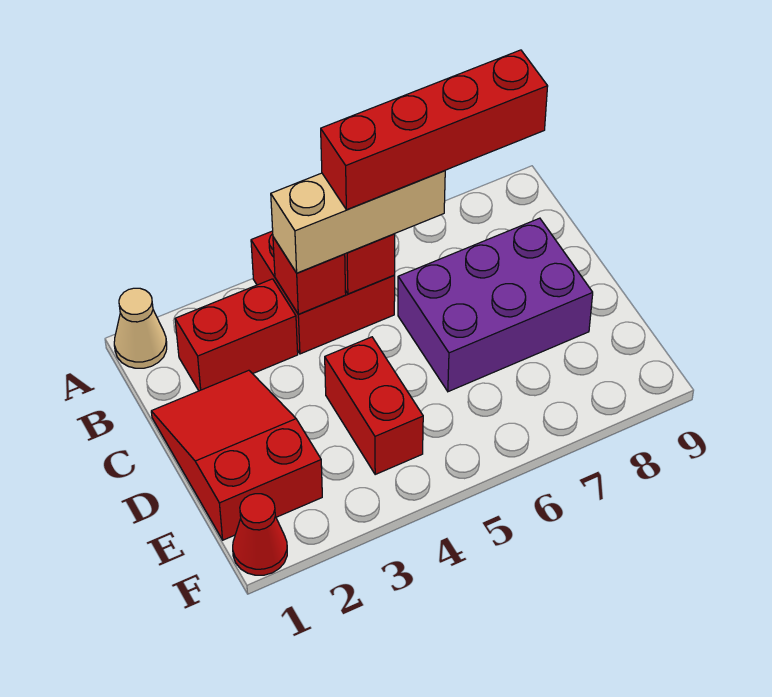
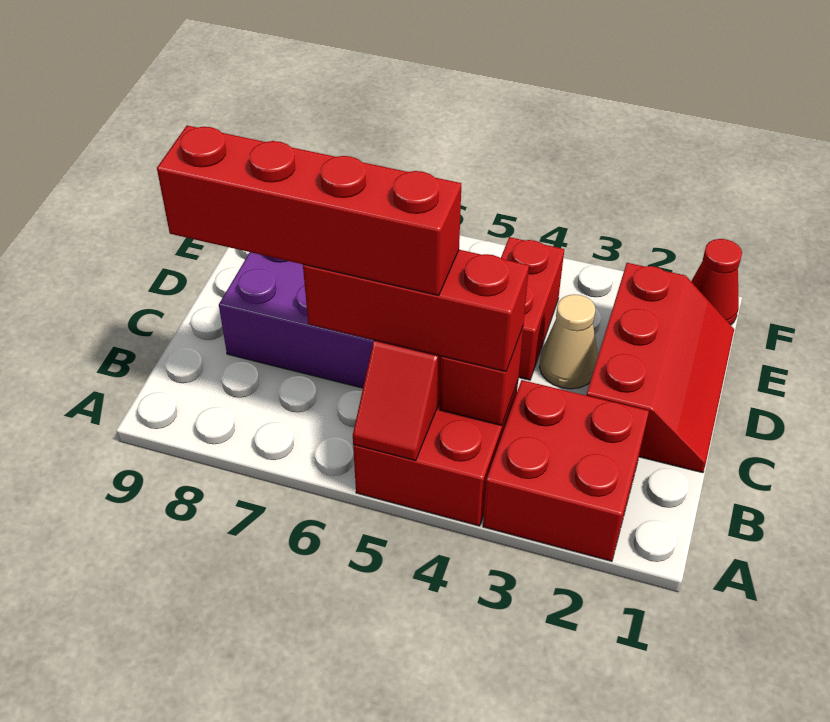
tan cone A1 level 1 -> tan cone D3 level 1
red brick B2:B3 level 1 -> red brick A2:B3 level 1
tan brick B4:B6 level 3 -> red brick B4:B6 level 3
red slope C1:E2 level 1 top E -> red slope C1:E2 level 1 top 2

